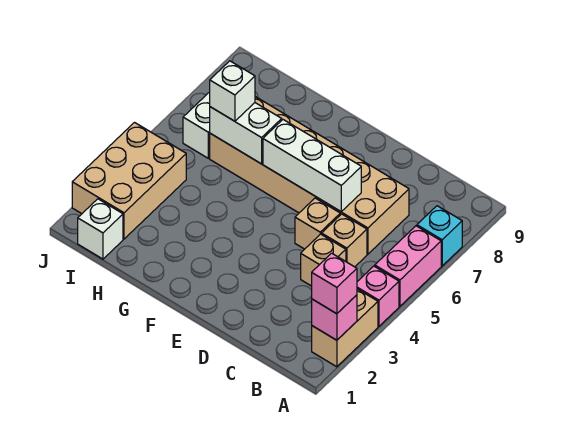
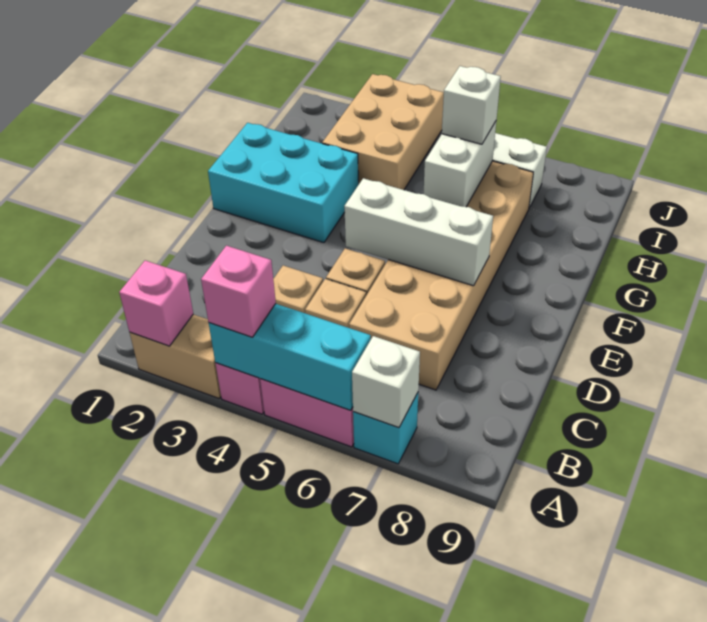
pink brick A2 level 3 -> pink brick A4 level 3
none -> cyan brick A4:A6 level 2
white brick D6:F6 level 2 -> white brick E5:E7 level 2
none -> cyan brick F1:G3 level 1
white brick I1 level 1 -> white brick A7 level 2
tan brick I2:J4 level 1 -> tan brick H3:J4 level 1

